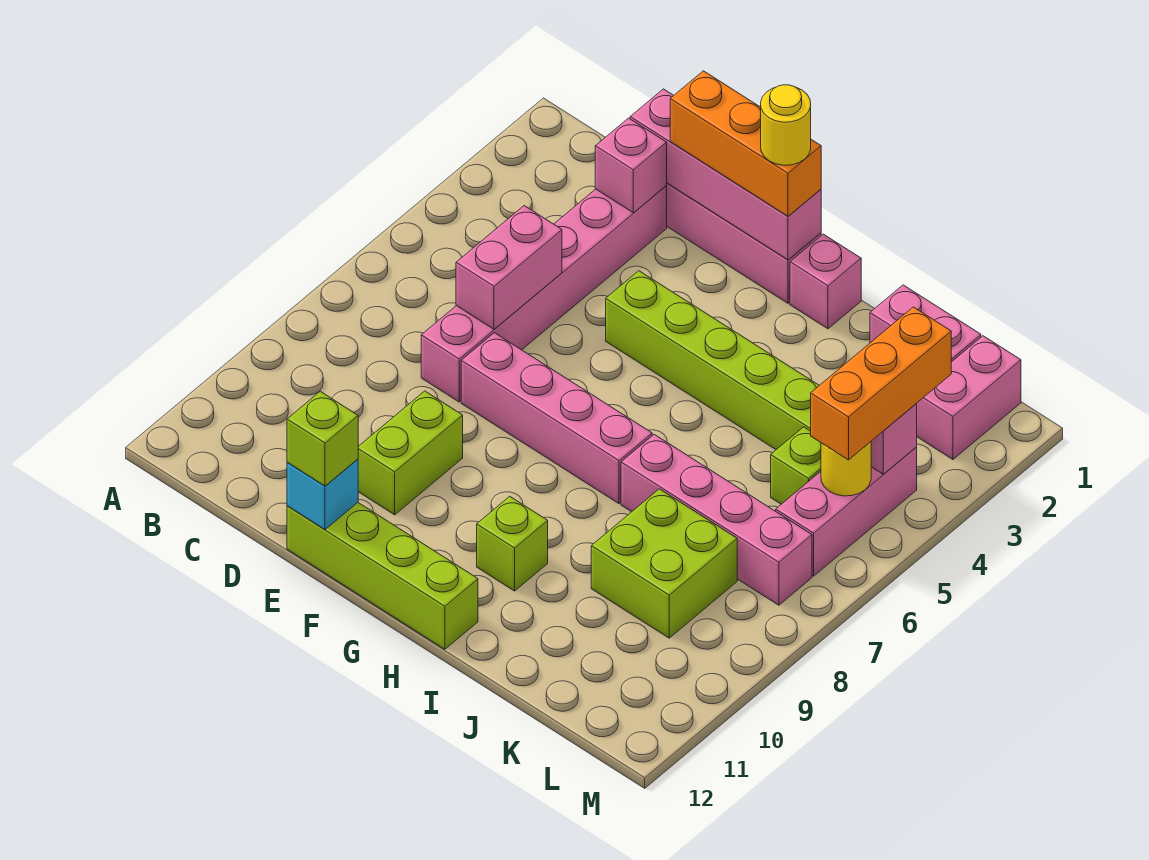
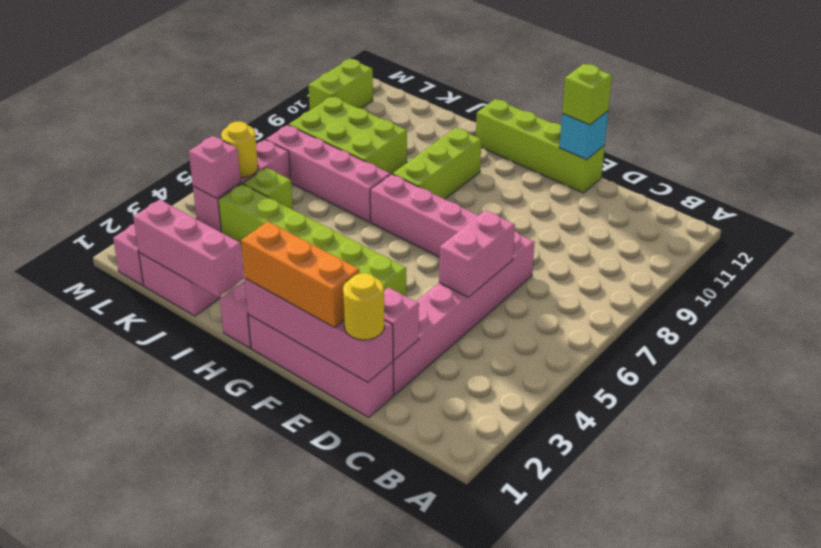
lime brick E9:E10 level 1 -> lime brick M10:M11 level 1
yellow round brick G1 level 4 -> yellow round brick D1 level 3
lime brick H10 level 1 -> lime brick H8:H10 level 1
none -> pink brick I1:K1 level 2
lime brick J8:K9 level 1 -> lime brick J8:L9 level 1
orange brick L3:L5 level 3 -> none

